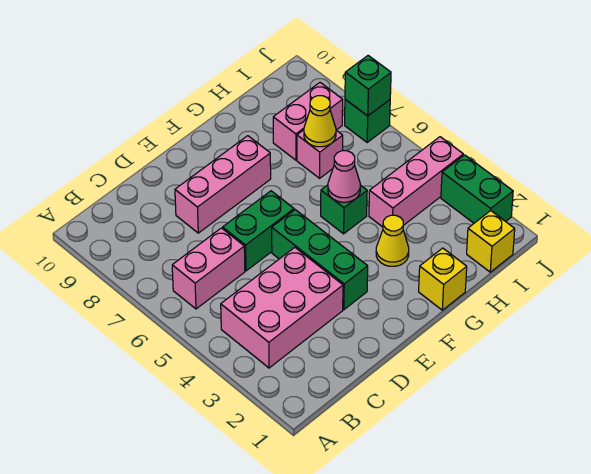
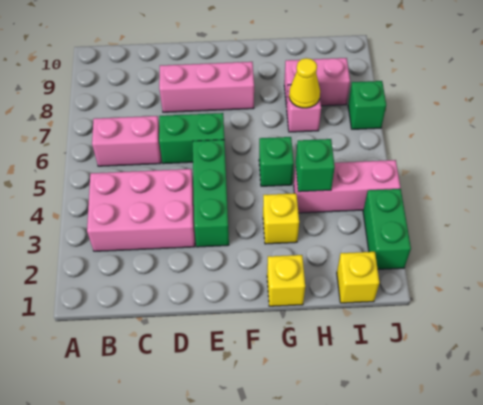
yellow cone G3 level 1 -> yellow brick G3 level 1
pink cone G5 level 2 -> none
green brick J7 level 2 -> green brick H4 level 2

